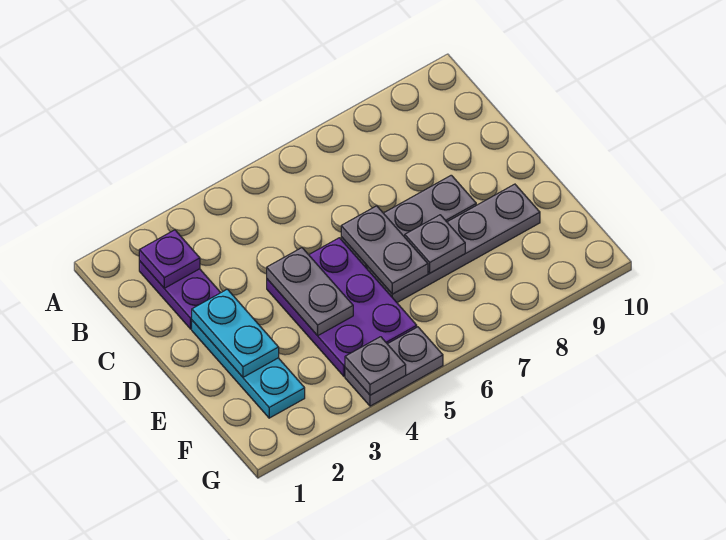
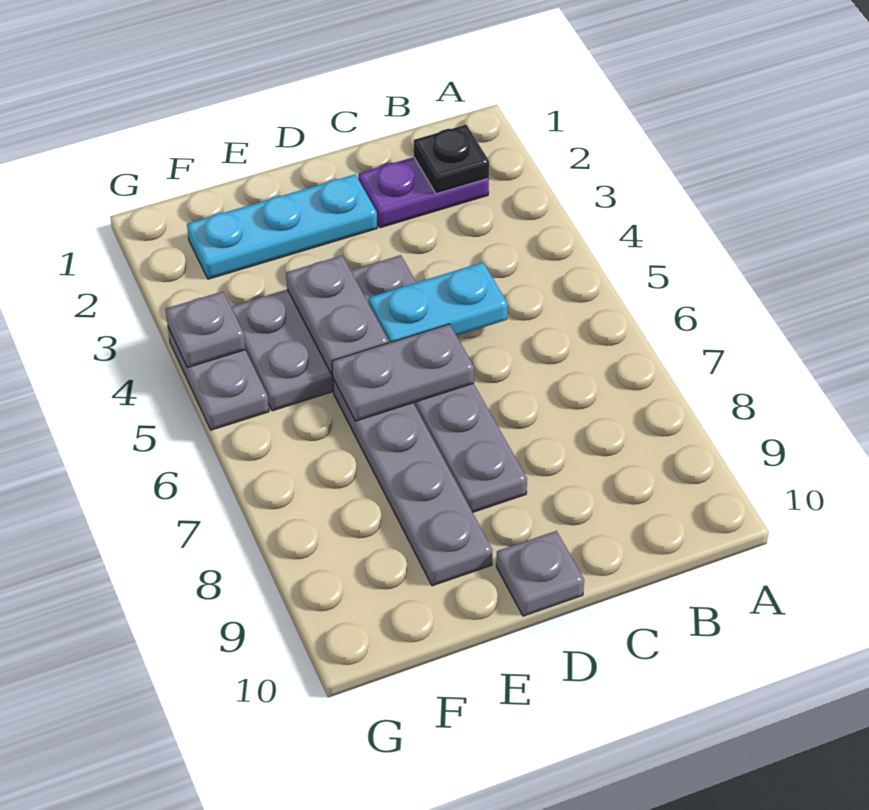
purple plate B2 level 2 -> black plate B2 level 2
cyan plate D2:E2 level 2 -> cyan plate C5:D5 level 2
purple plate D4:F5 level 1 -> grey plate D4:F5 level 1
grey plate D4:E4 level 2 -> grey plate E4:E5 level 2
grey plate E7 level 2 -> grey plate D10 level 1

